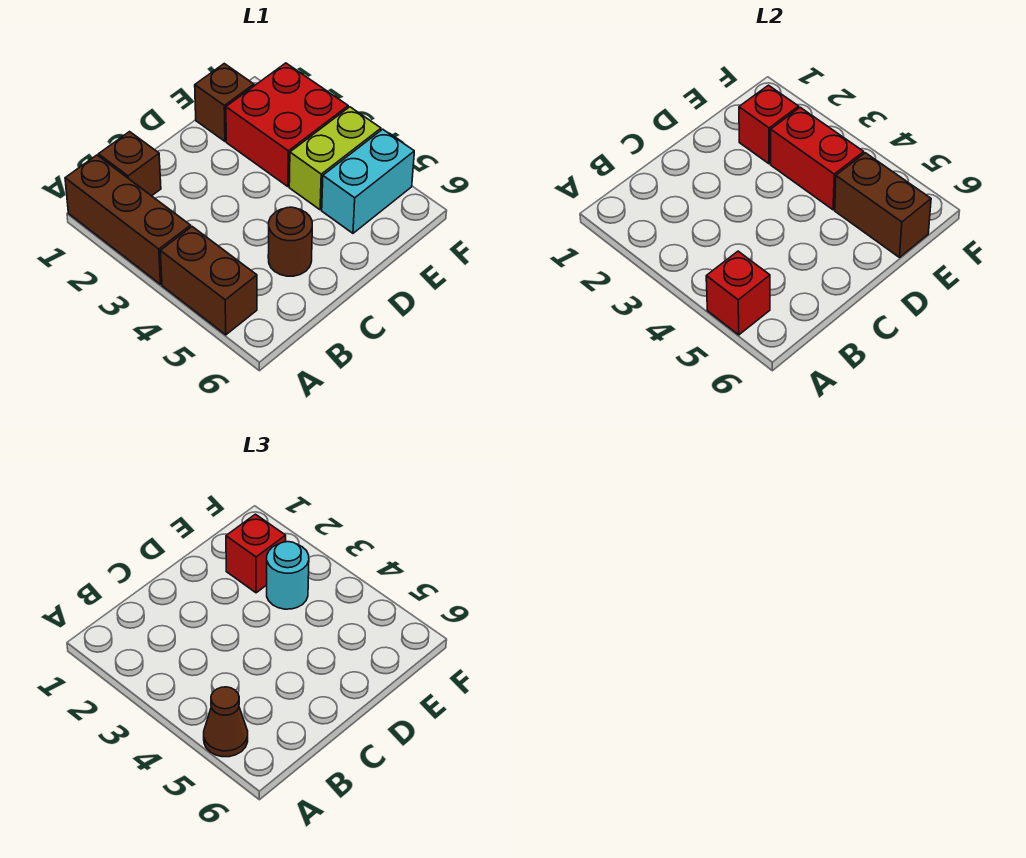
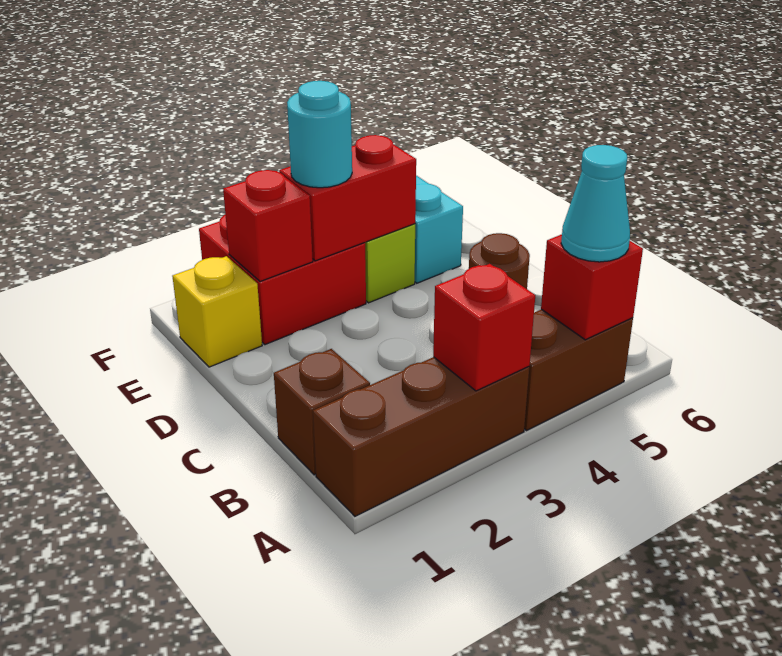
brown cone A5 level 3 -> cyan cone A5 level 3
brown brick E1 level 1 -> yellow brick E1 level 1
red brick E2 level 3 -> red brick A3 level 2
brown brick E5:E6 level 2 -> none

